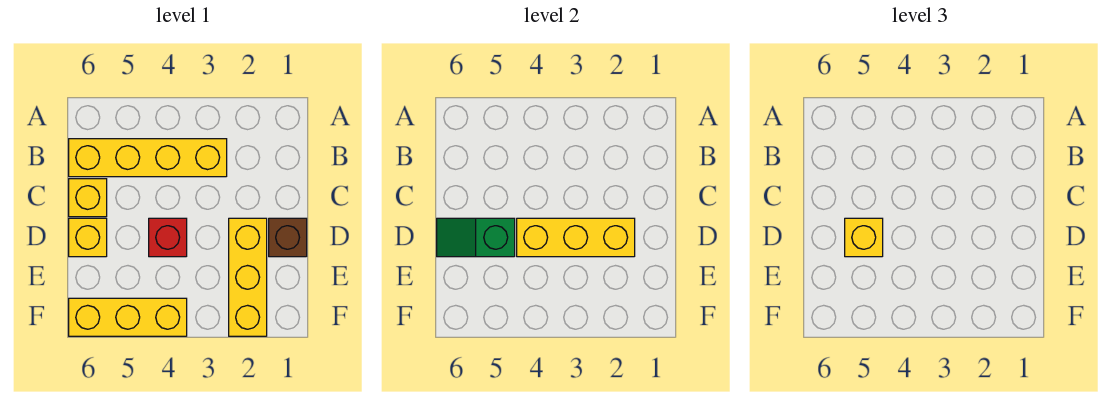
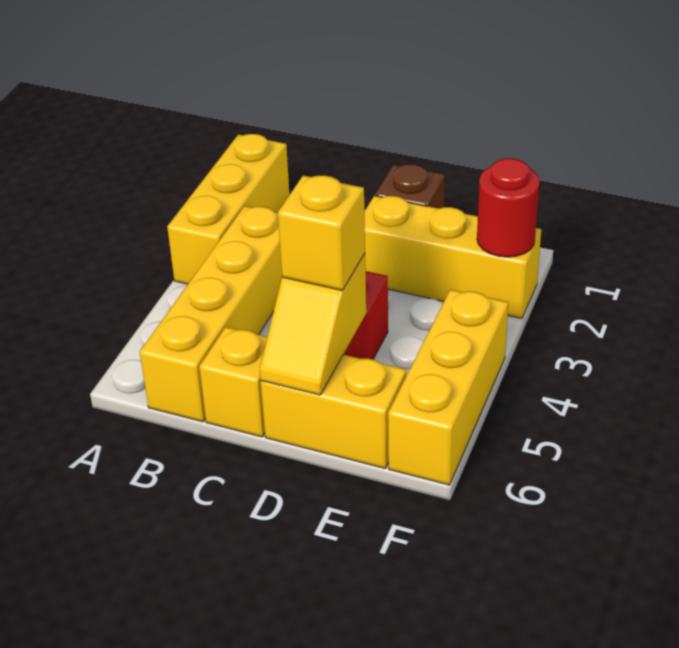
yellow brick D2:D4 level 2 -> yellow brick A1:A3 level 1
green slope D5:D6 level 2 top 5 -> yellow slope D5:D6 level 2 top 5
yellow brick D6 level 1 -> yellow brick D6:E6 level 1
none -> red round brick F2 level 2

